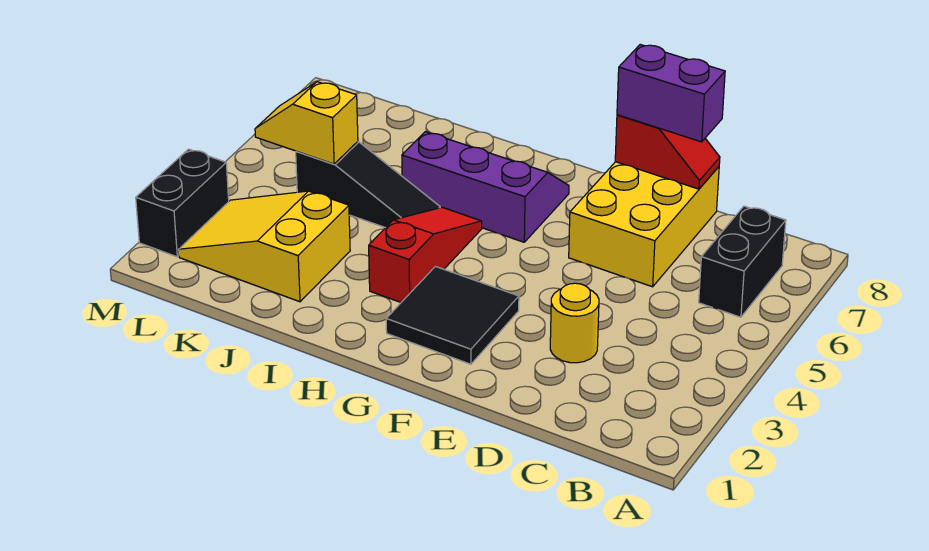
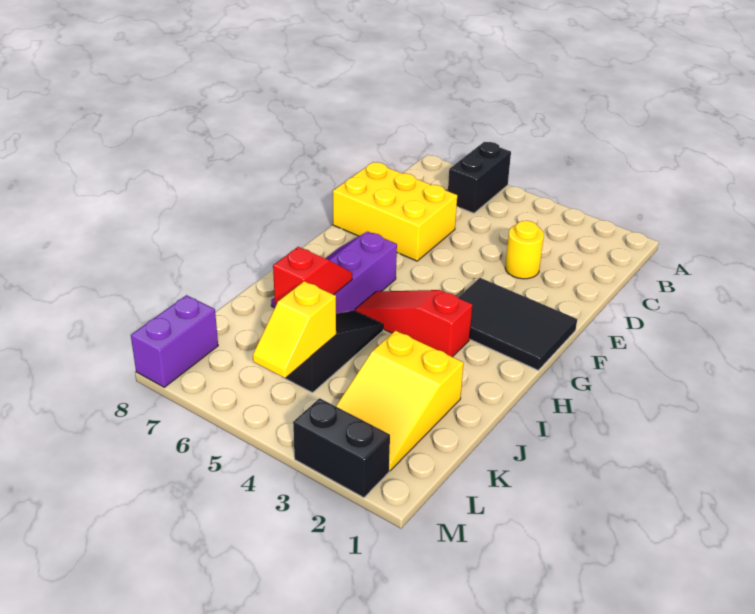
black brick B6:B7 level 1 -> black brick A6:B6 level 1
red slope D8:E8 level 2 top E -> red slope I6:J6 level 2 top J
purple brick D8:E8 level 3 -> purple brick L8:M8 level 1
black tile F2:G3 level 1 -> black tile F1:G3 level 1

